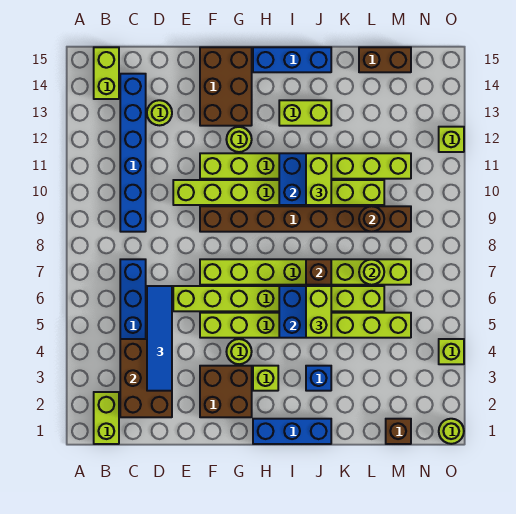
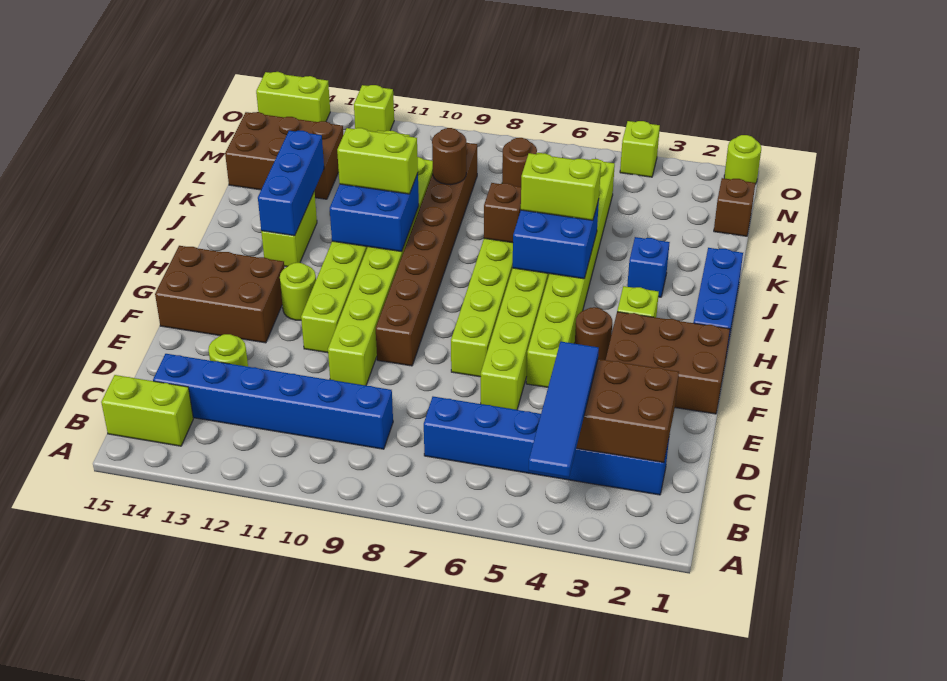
lime brick B1:B2 level 1 -> lime brick O14:O15 level 1
blue tile D3:D6 level 3 -> blue tile A4:D4 level 3
brown brick F2:G3 level 1 -> brown brick F1:G3 level 1
lime round brick G4 level 1 -> brown round brick G4 level 1
blue brick H15:J15 level 1 -> blue brick I13:K13 level 2
lime round brick L7 level 2 -> brown round brick L7 level 2
brown brick L15:M15 level 1 -> brown brick L13:M15 level 1

